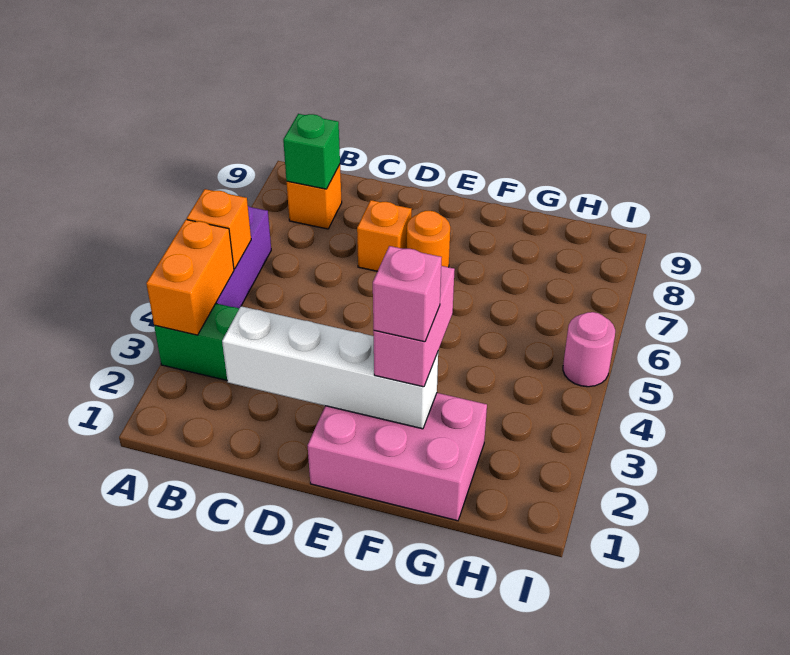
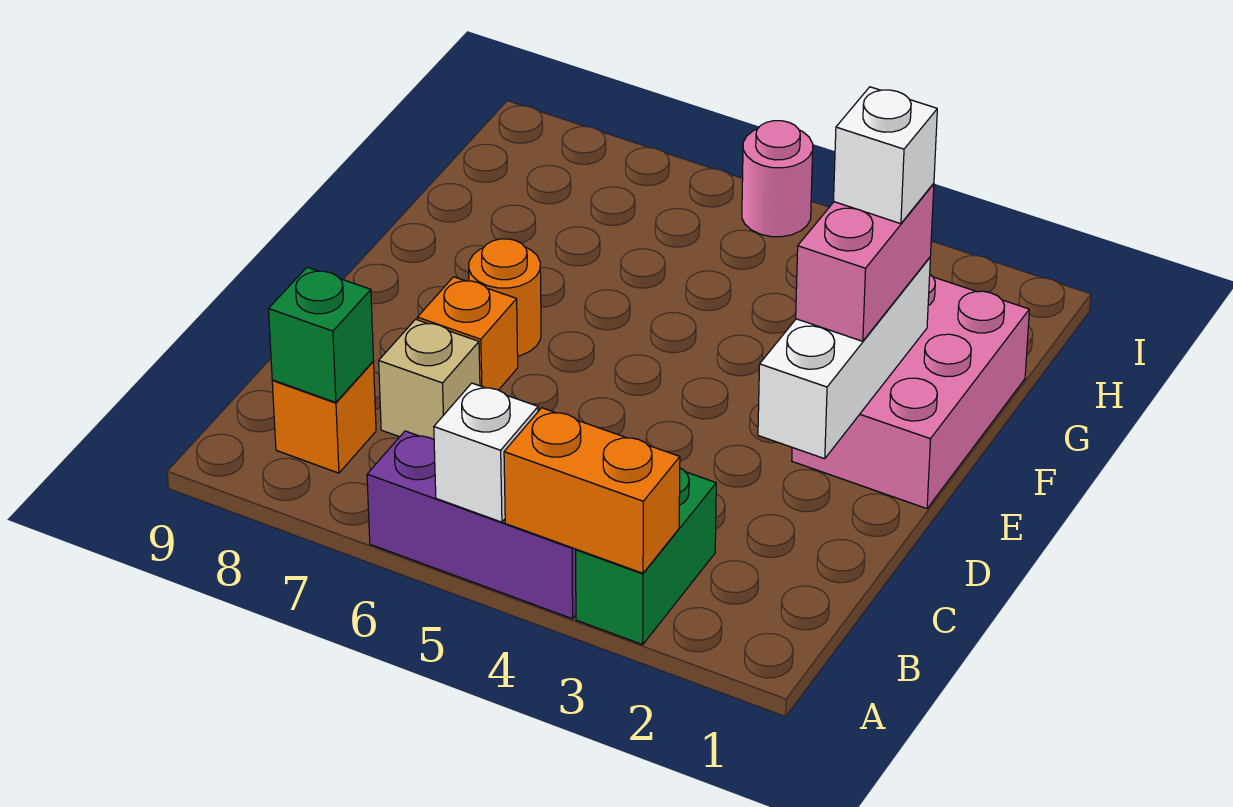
orange brick A5 level 2 -> white brick A5 level 2
white brick C2:F2 level 2 -> white brick D2:F2 level 2
none -> tan brick C7 level 1
pink brick F2:F3 level 3 -> pink brick E2:F2 level 3
pink brick F2 level 4 -> white brick F2 level 4

